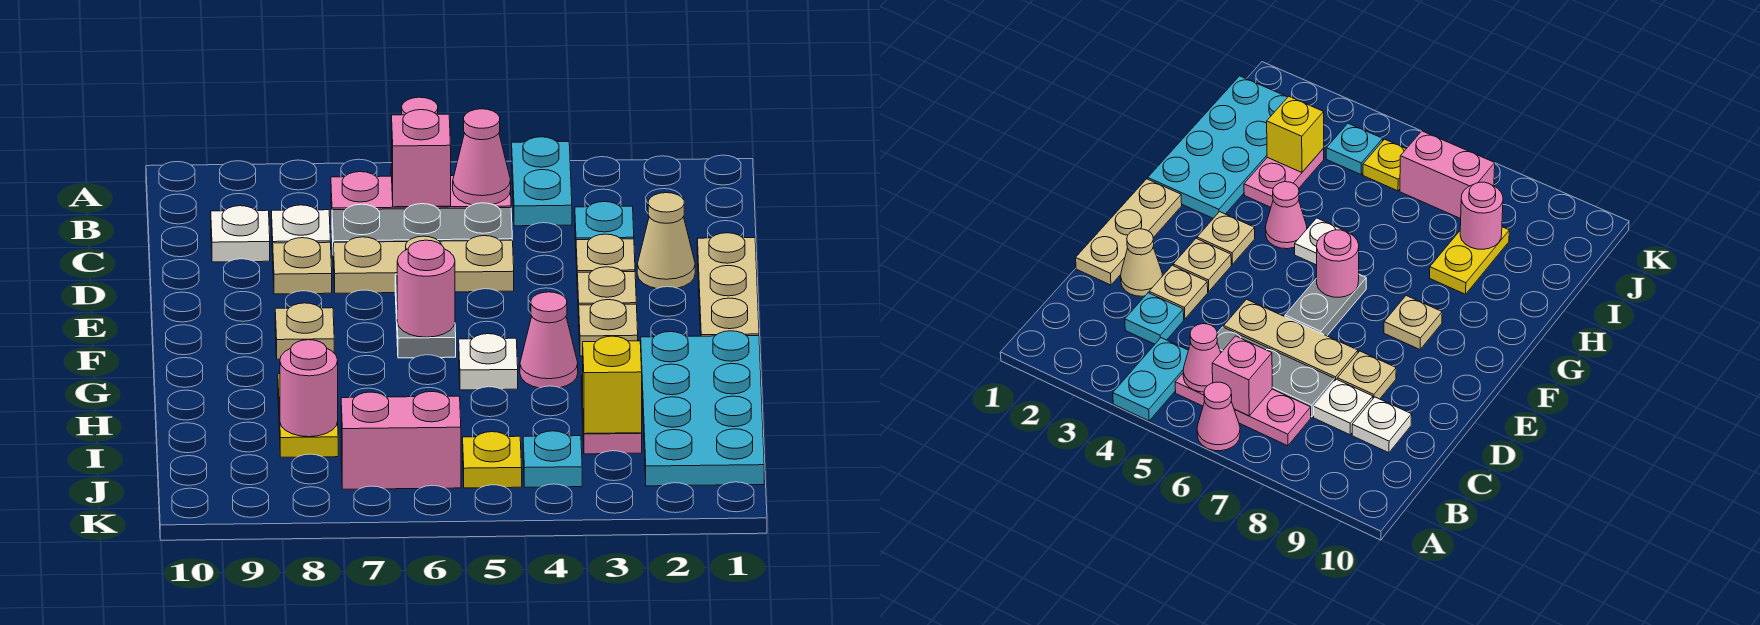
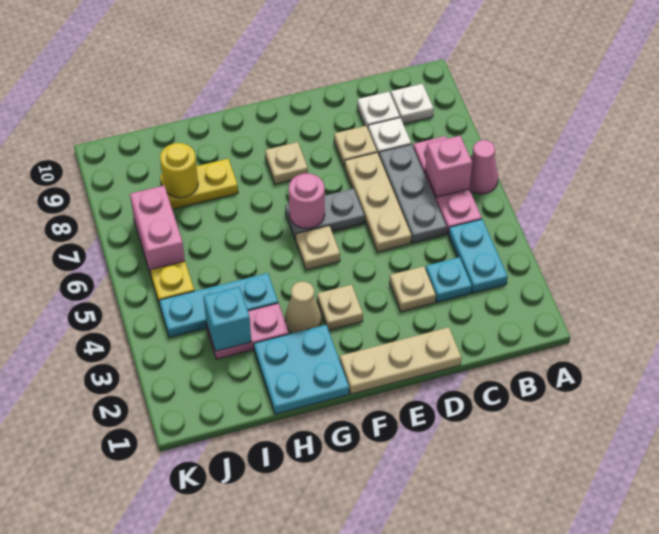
cyan plate A4:B4 level 1 -> cyan plate B3:B4 level 1
pink cone B5 level 2 -> none
tan cone D2 level 1 -> tan cone G3 level 1
tan plate E3 level 1 -> tan plate F5 level 1
cyan plate G1:J2 level 1 -> cyan plate G1:H2 level 1
pink cone G4 level 1 -> none
white plate G5 level 1 -> white plate B9 level 1
yellow brick I3 level 2 -> cyan brick I3 level 2
pink round brick I8 level 2 -> yellow round brick I8 level 2
cyan plate J4 level 1 -> cyan plate H4:J4 level 1

